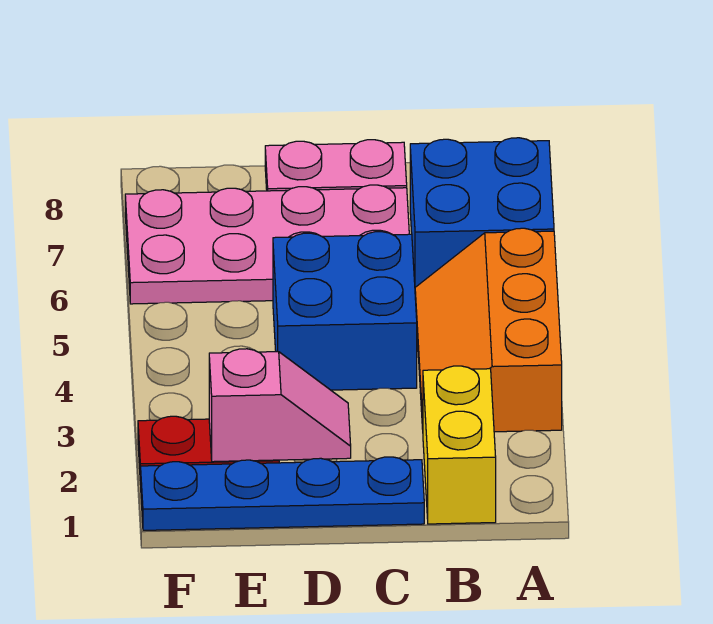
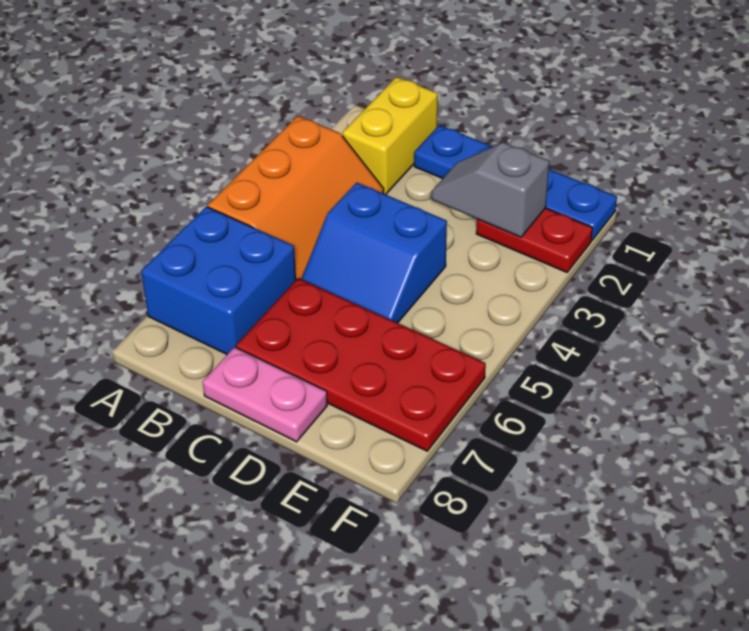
blue brick C4:D5 level 1 -> blue slope C4:D5 level 1 top 4
pink plate C6:F7 level 1 -> red plate C6:F7 level 1
pink slope D2:E2 level 2 top E -> grey slope D2:E2 level 2 top E

